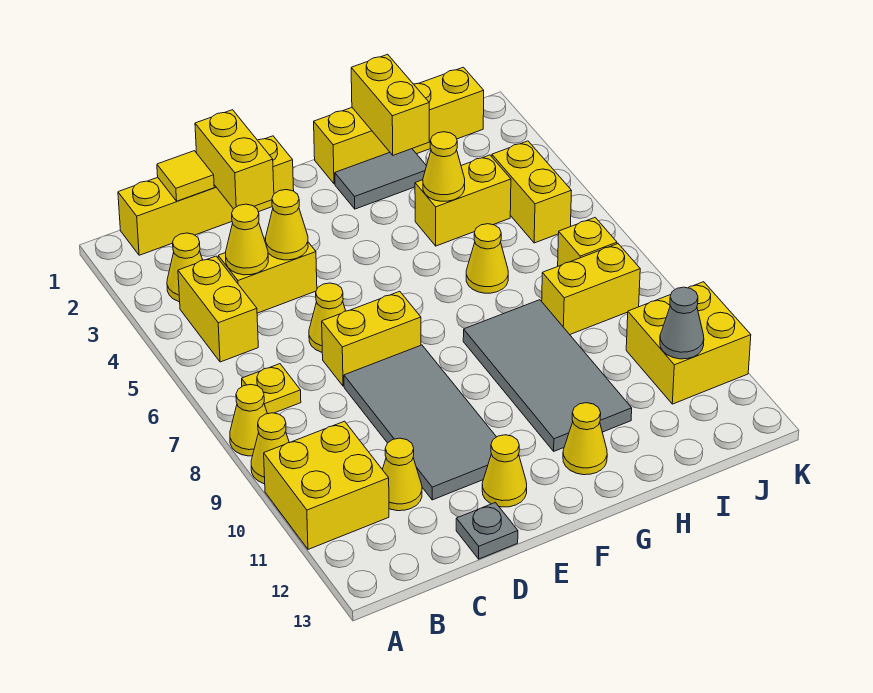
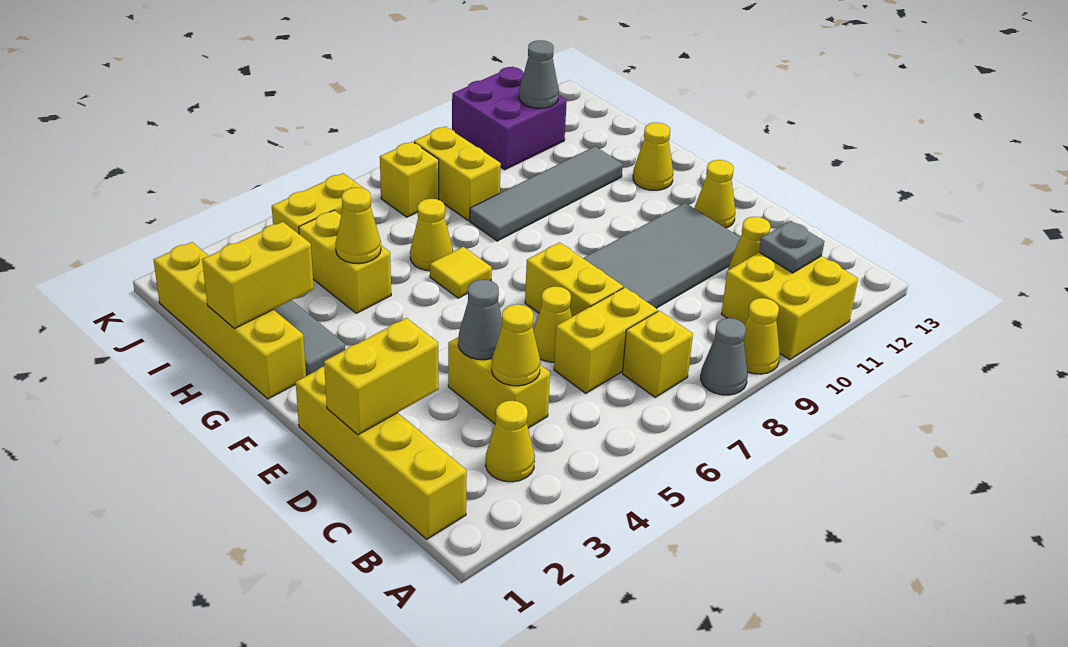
yellow cone A8 level 1 -> grey cone A8 level 1
yellow brick B4:B5 level 1 -> yellow brick C6:C7 level 1
yellow plate B7 level 1 -> yellow brick B7 level 1
yellow tile C1 level 2 -> yellow tile G6 level 1
yellow cone D4 level 2 -> grey cone D4 level 2
grey plate D13 level 1 -> grey plate B11 level 2
grey tile G8:H11 level 1 -> grey tile H8:H11 level 1
yellow brick J10:K11 level 1 -> purple brick J10:K11 level 1

